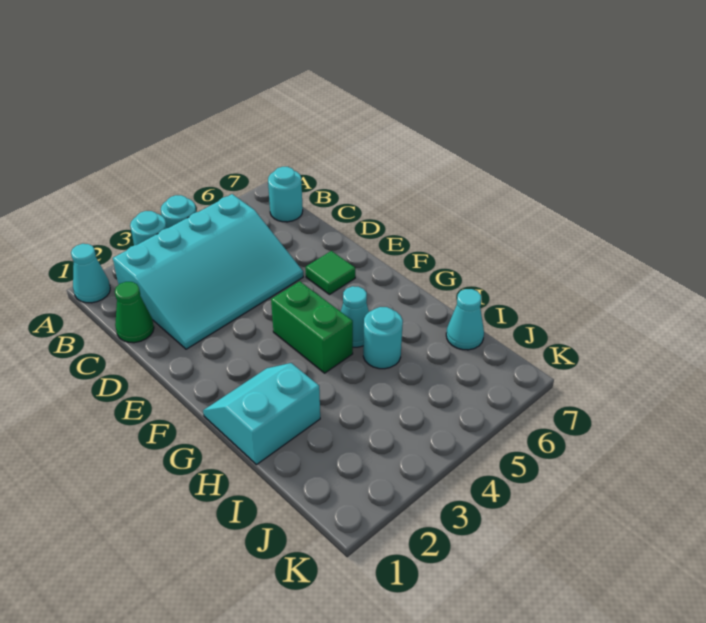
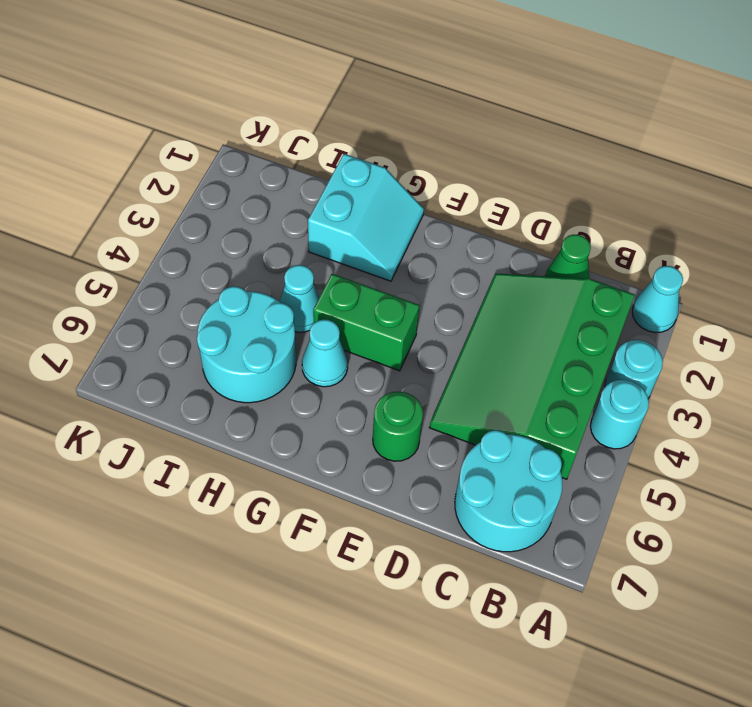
cyan slope B2:D5 level 1 top B -> green slope B2:D5 level 1 top B
cyan round brick B7 level 1 -> cyan round brick B6:C7 level 1
green tile E6 level 1 -> green round brick E6 level 1
cyan round brick H5 level 1 -> cyan round brick H5:I6 level 1
cyan cone I7 level 1 -> cyan cone H4 level 1

